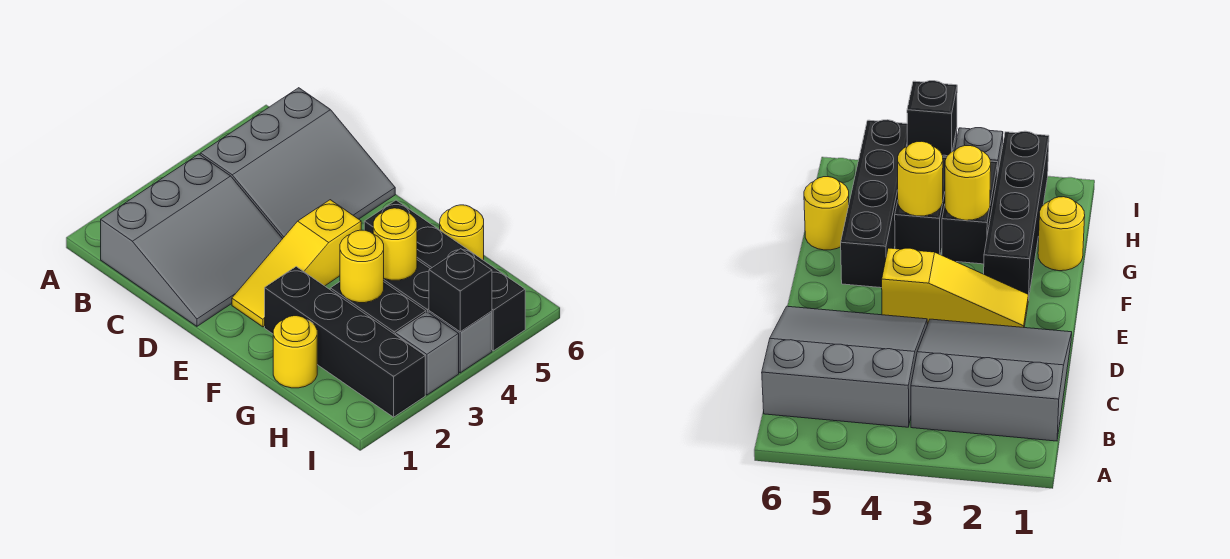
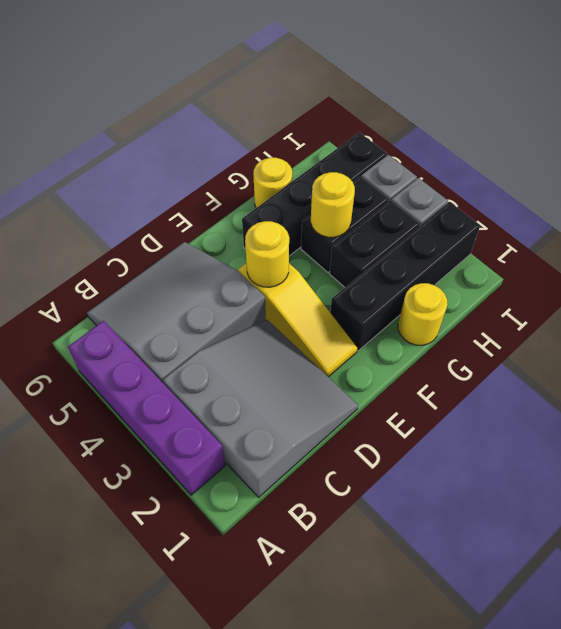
none -> purple brick A2:A5 level 1
grey slope B4:D6 level 1 top B -> grey slope B4:D6 level 1 top 4
yellow round brick G3 level 2 -> yellow round brick E4 level 2
black brick I4 level 2 -> none

